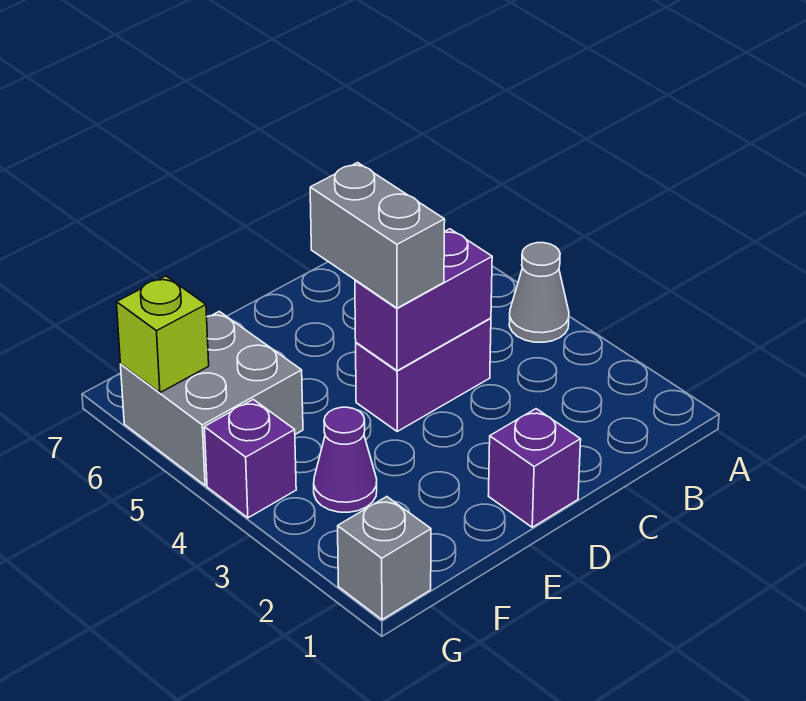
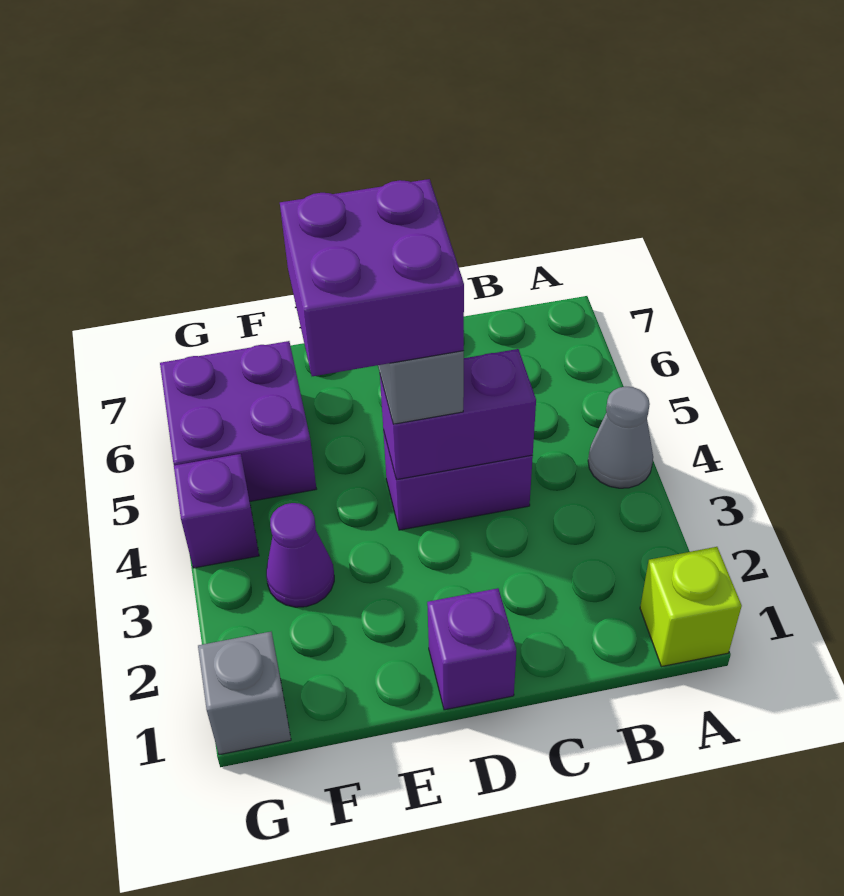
none -> purple brick D4:E5 level 4
grey brick F5:G6 level 1 -> purple brick F5:G6 level 1
lime brick G6 level 2 -> lime brick A1 level 1

